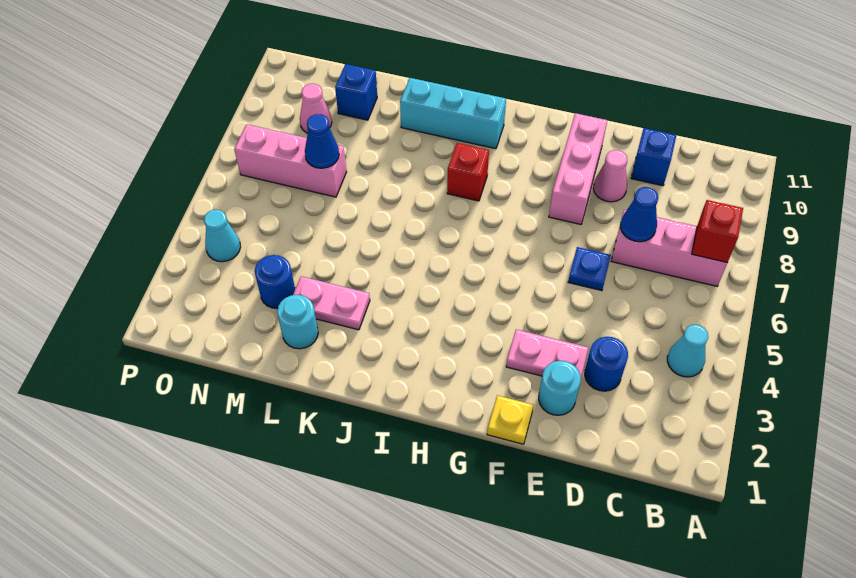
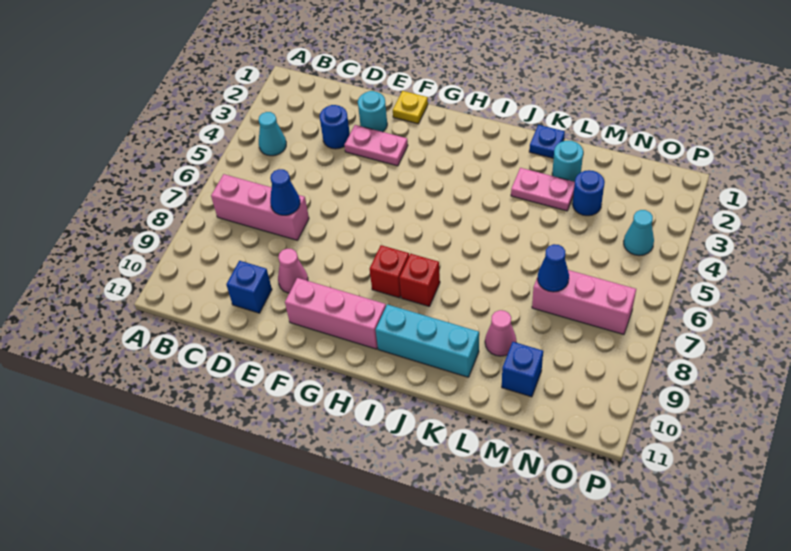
red brick B7 level 2 -> red brick H8 level 1
blue plate E6 level 1 -> blue plate K1 level 1
pink brick F8:F10 level 1 -> pink brick F10:H10 level 1
pink cone N9 level 1 -> pink cone L9 level 1

